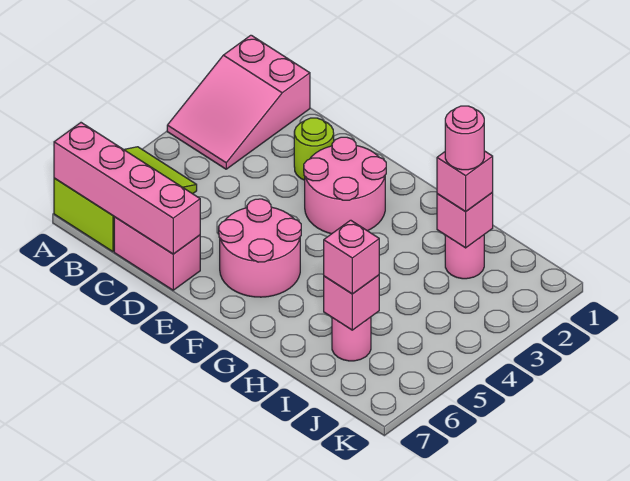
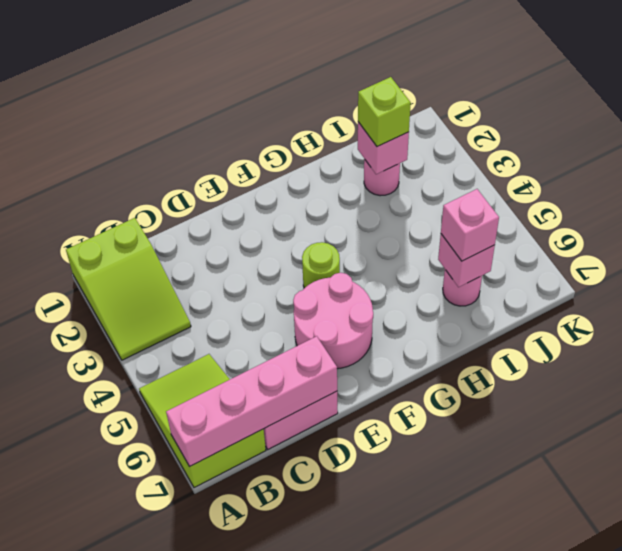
pink slope A1:B3 level 1 top 1 -> lime slope A1:B3 level 1 top 1
lime round brick D2 level 1 -> lime round brick F4 level 1
pink round brick E2:F3 level 1 -> none
pink brick I2 level 3 -> lime brick I2 level 3
pink round brick I2 level 4 -> none

